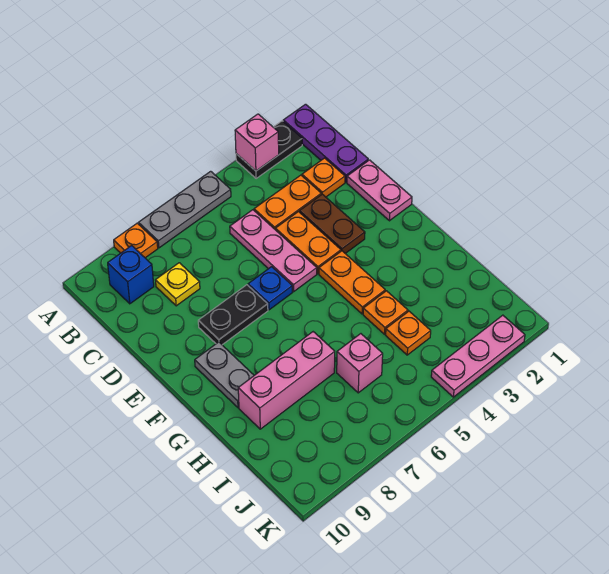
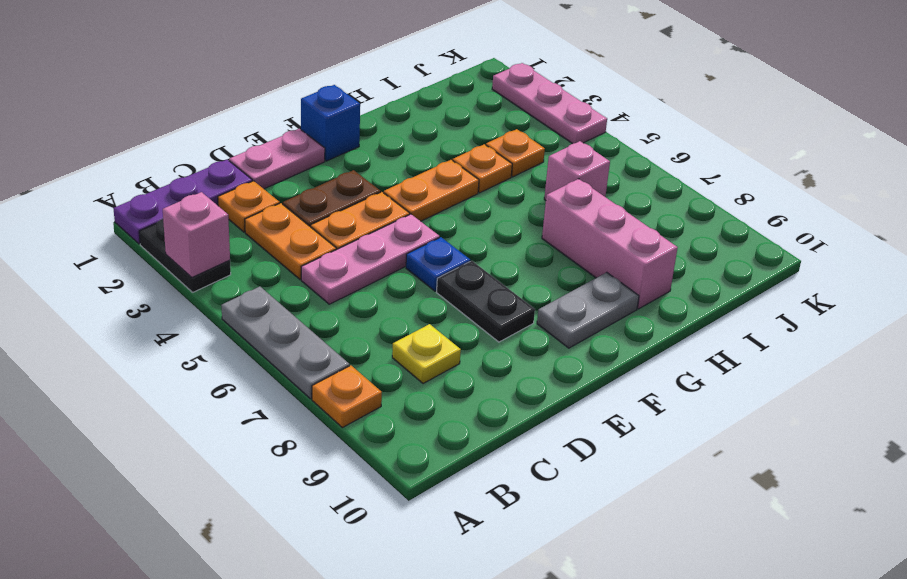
blue brick B9 level 1 -> blue brick F1 level 1

